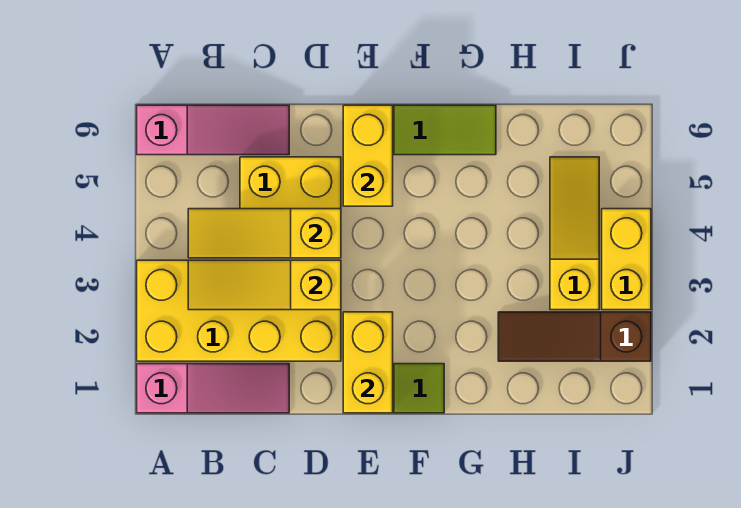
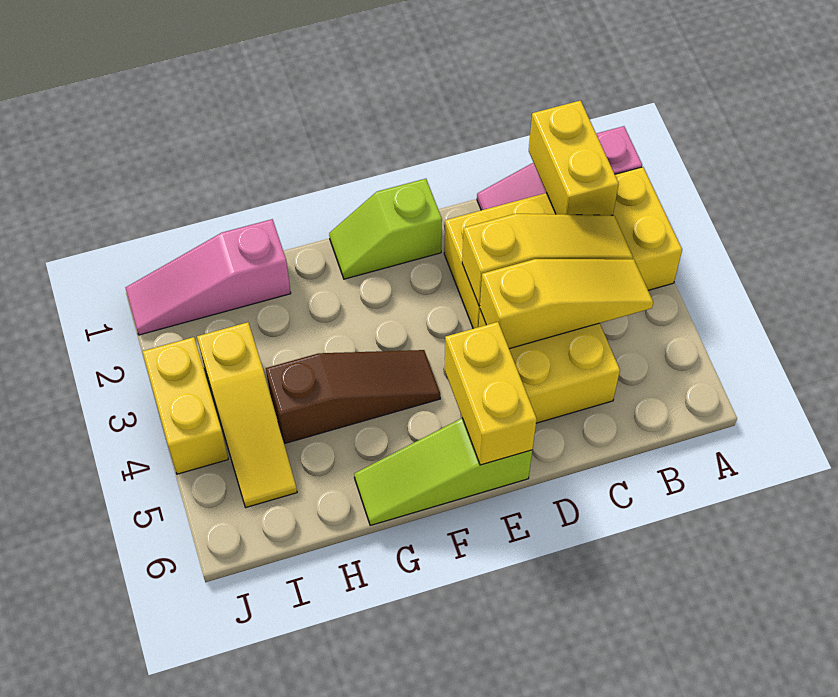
pink slope A6:C6 level 1 top A -> pink slope H1:J1 level 1 top H
yellow brick E1:E2 level 2 -> yellow brick B1:B2 level 2
brown slope H2:J2 level 1 top J -> brown slope F4:H4 level 1 top H

